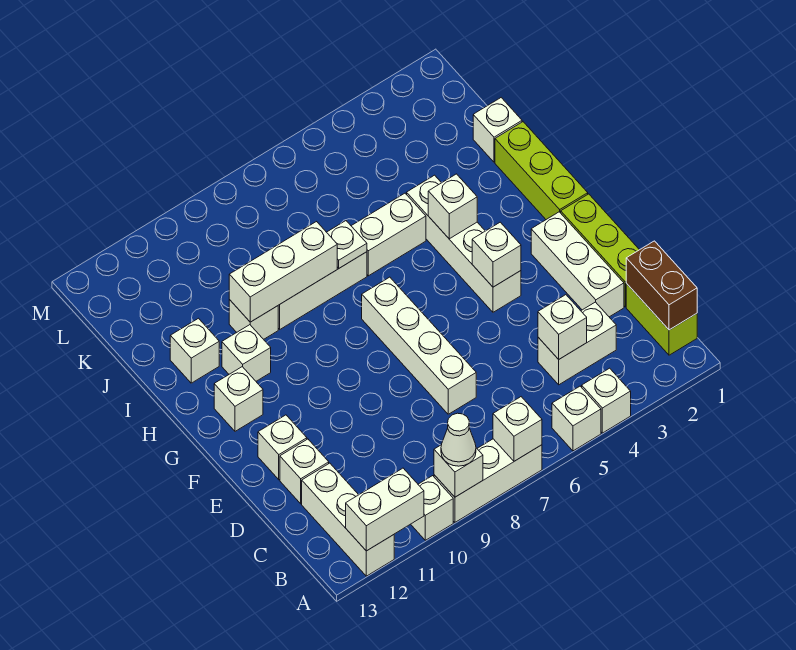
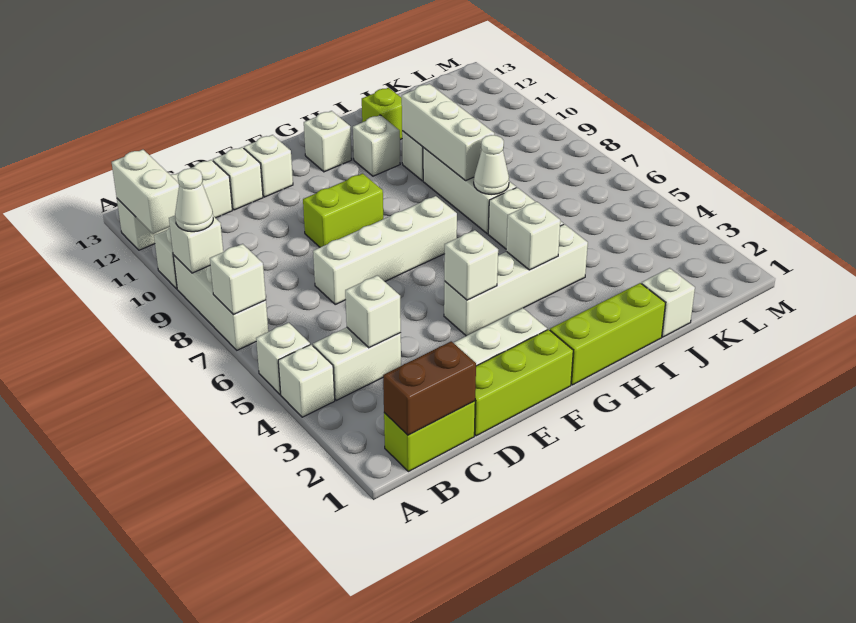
white brick C3:C4 level 1 -> white brick B4:C4 level 1
none -> lime brick E9:F9 level 1
white plate I7 level 2 -> white cone I7 level 2
white brick I12 level 1 -> lime brick I12 level 1

